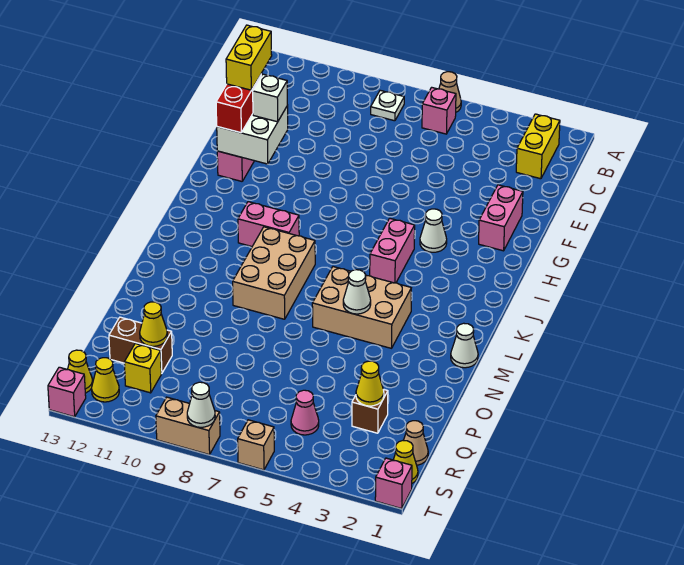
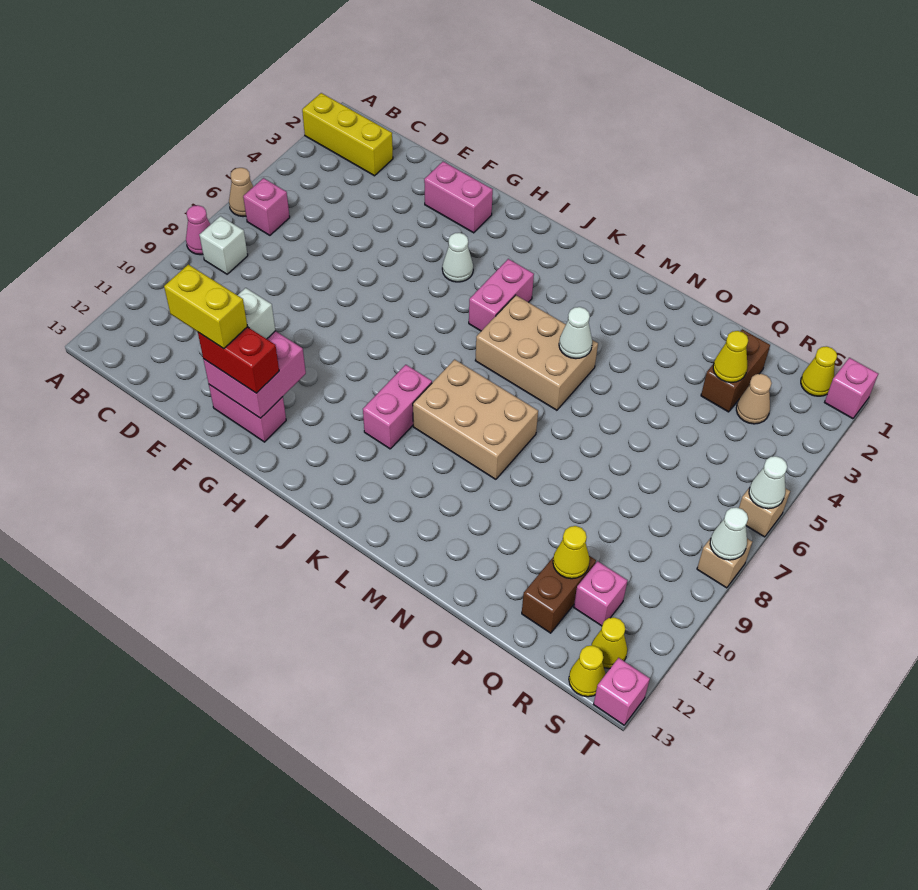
yellow brick B2:C2 level 1 -> yellow brick A2:C2 level 1
white plate B8 level 1 -> white brick B8 level 1
white brick F11:G12 level 2 -> pink brick F11:G12 level 2
pink brick I5:J5 level 1 -> pink brick J4:J5 level 1
tan brick L4:M6 level 1 -> tan brick K5:M6 level 1
white cone M1 level 1 -> white cone T6 level 2
brown brick Q3 level 1 -> brown brick Q2:Q3 level 1
tan cone R1 level 1 -> tan cone R3 level 1
pink cone R5 level 1 -> pink cone A8 level 1
yellow brick R11 level 1 -> pink brick R11 level 1
tan brick T8:T9 level 1 -> tan brick T8 level 1

